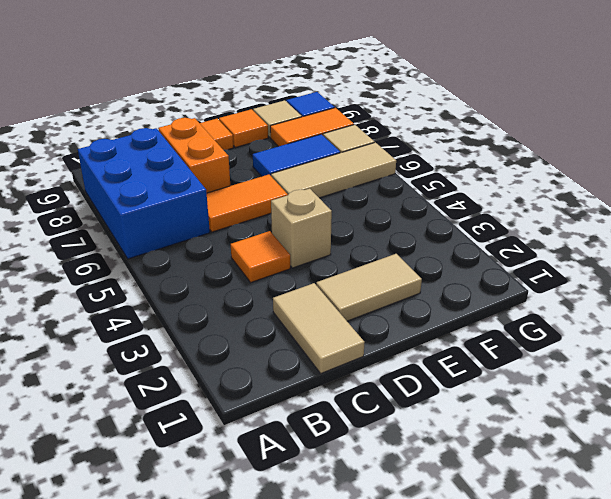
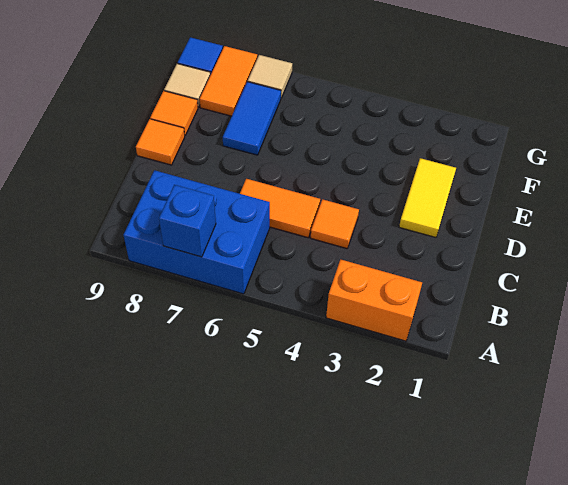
none -> blue brick A7 level 2
tan tile C1:C2 level 1 -> none
orange tile C6:D6 level 1 -> orange tile C5:C6 level 1
orange brick C7:C8 level 1 -> orange brick A2:A3 level 1
tan tile D2:E2 level 1 -> yellow tile D2:E2 level 1
tan brick D4 level 1 -> none
tan tile E6:G6 level 1 -> none

